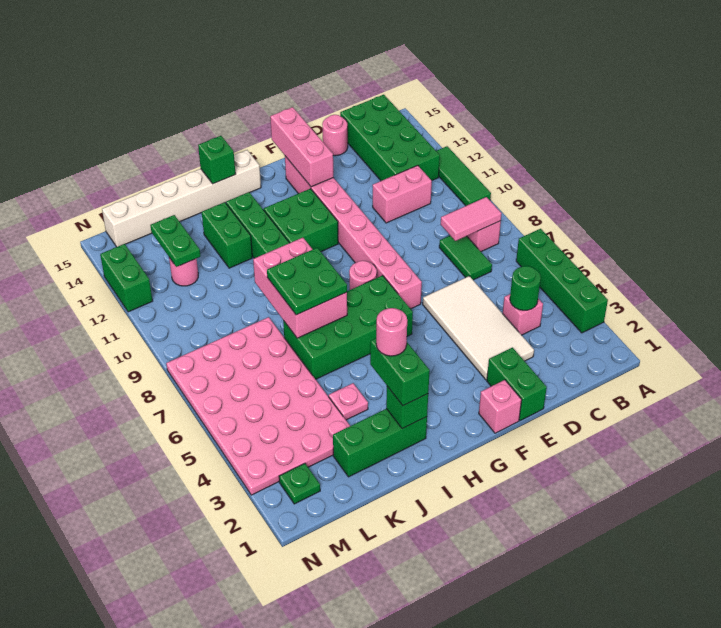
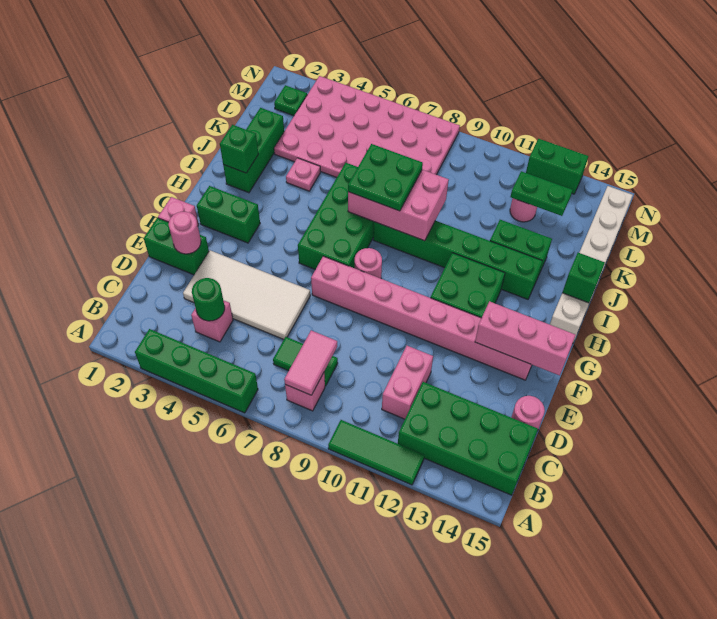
green brick I2:I3 level 3 -> green brick G2:G3 level 1
pink round brick I3 level 4 -> pink round brick E2 level 2

